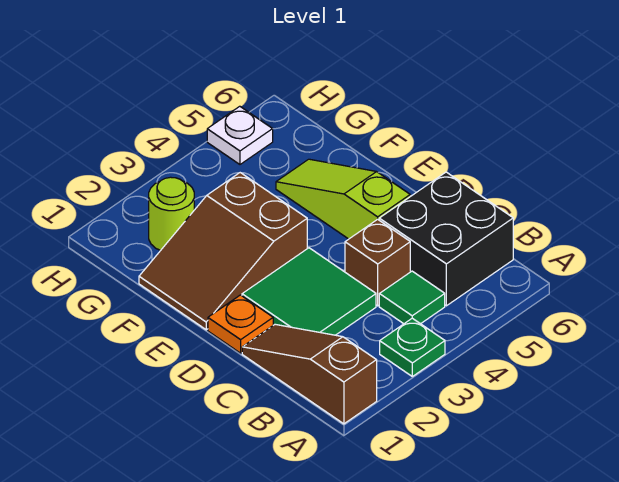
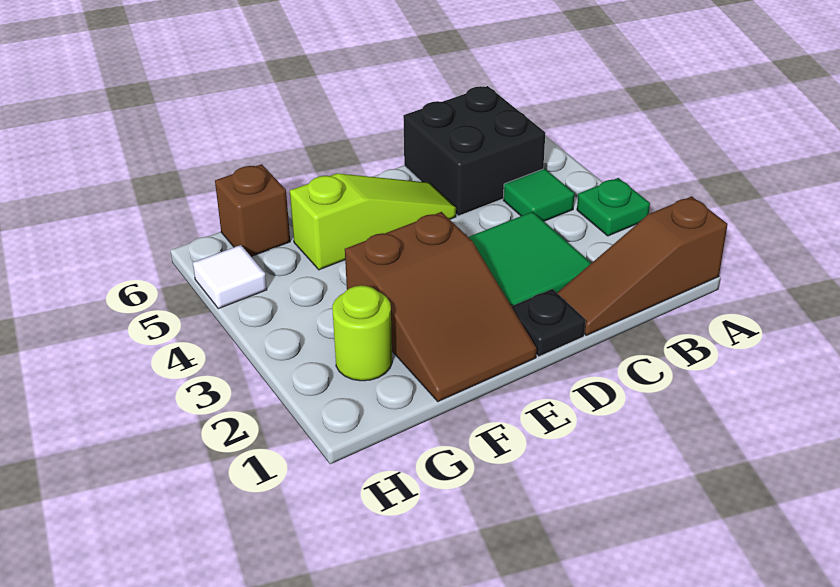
brown brick C4 level 1 -> brown brick G6 level 1
orange plate D1 level 1 -> black plate D1 level 1
lime slope D5:F5 level 1 top D -> lime slope D5:F5 level 1 top F
white plate H5 level 1 -> white tile H5 level 1

